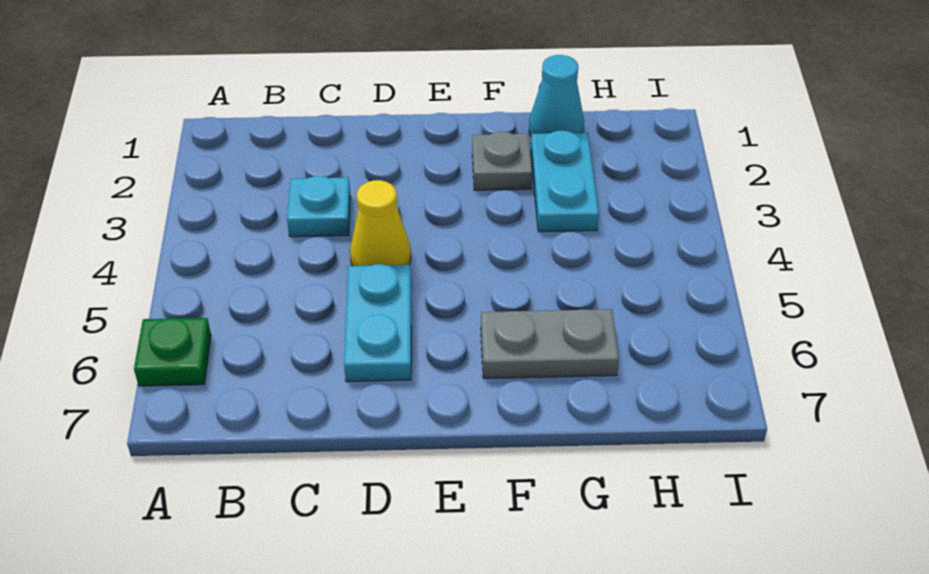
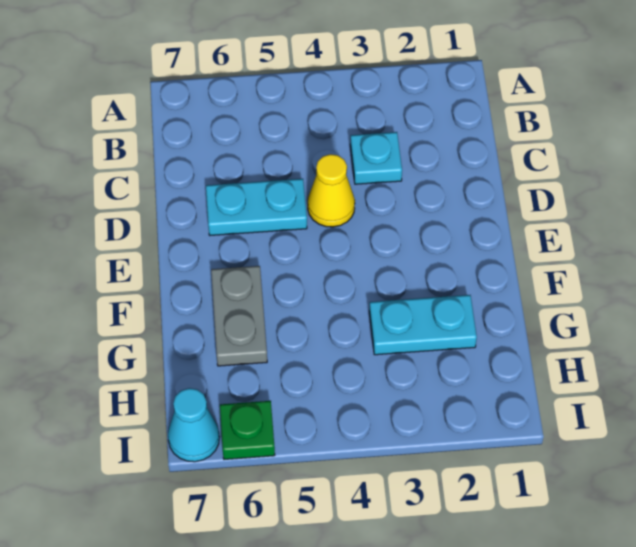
green plate A6 level 1 -> green plate I6 level 1
grey plate F2 level 1 -> none
cyan cone G1 level 1 -> cyan cone I7 level 1

